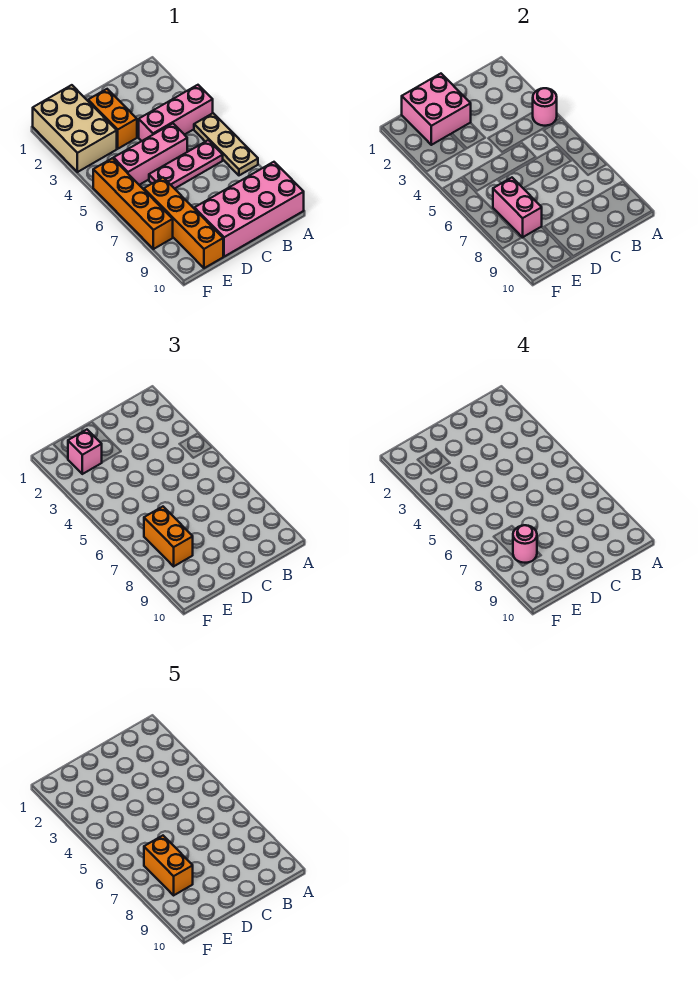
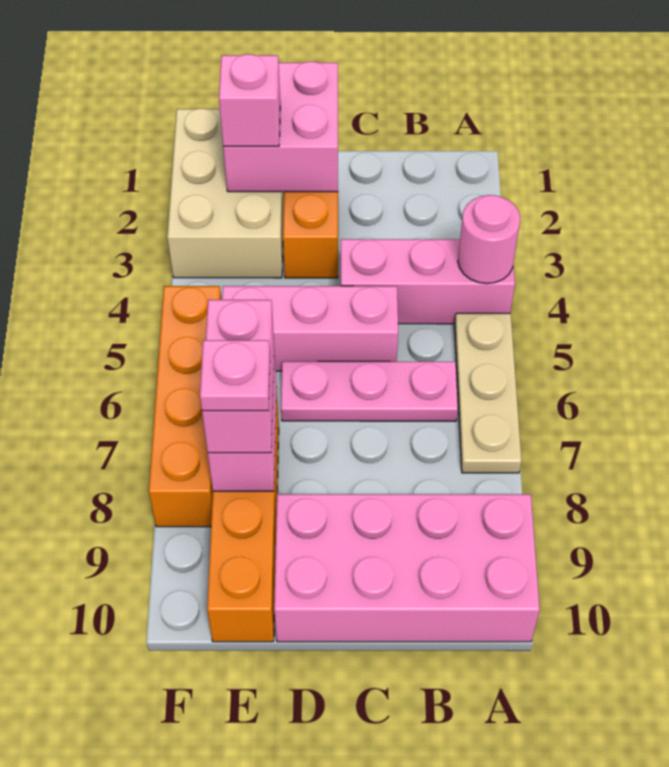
orange brick E7:E8 level 3 -> pink brick E7:E8 level 3
orange brick E7:E8 level 5 -> none
pink round brick E8 level 4 -> pink plate E8 level 4

